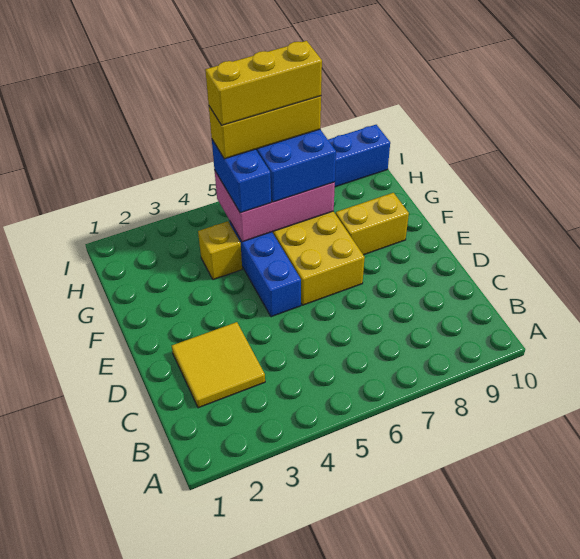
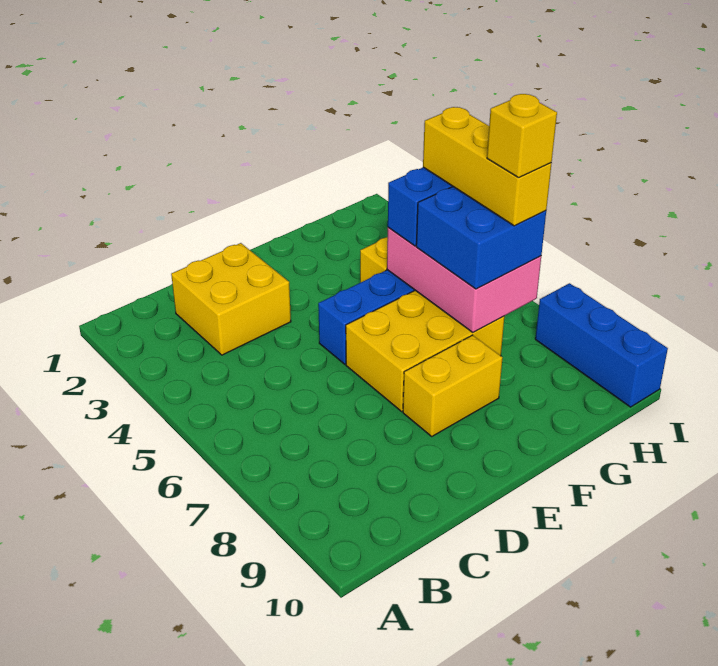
yellow tile C2:D3 level 1 -> yellow brick C2:D3 level 1
yellow brick F8:F9 level 1 -> yellow brick E8:F8 level 1
yellow brick H5:H7 level 5 -> yellow brick H7 level 5

